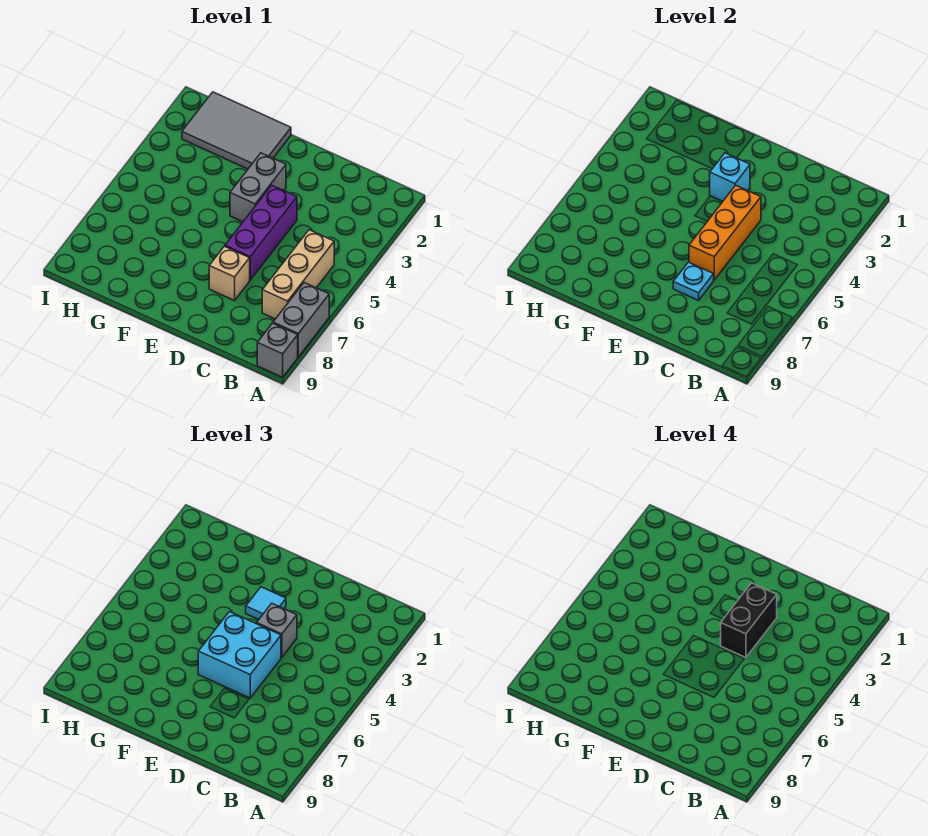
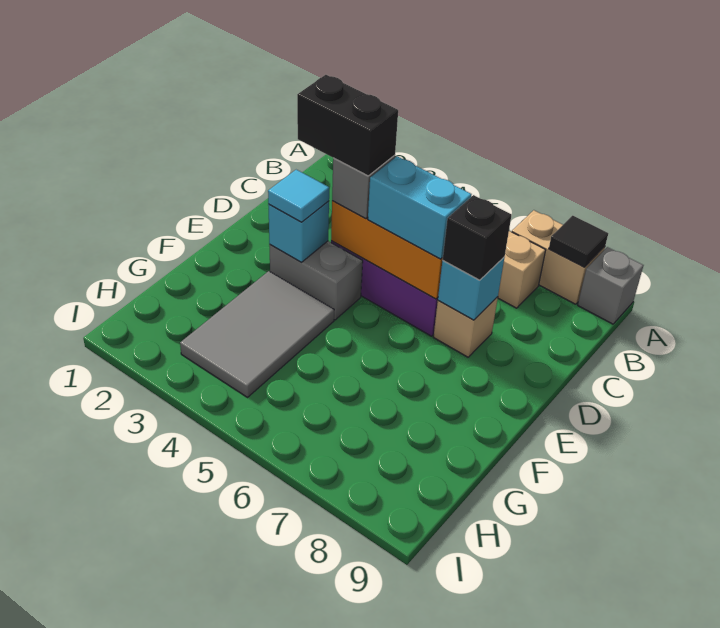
grey brick A7:A8 level 1 -> tan brick A7:A8 level 1
none -> black tile A8 level 2
cyan brick D5:E6 level 3 -> cyan brick D5:D6 level 3
cyan plate D7 level 2 -> cyan brick D7 level 2
none -> black brick D7 level 3
grey tile F1:H2 level 1 -> grey tile F3:H4 level 1

